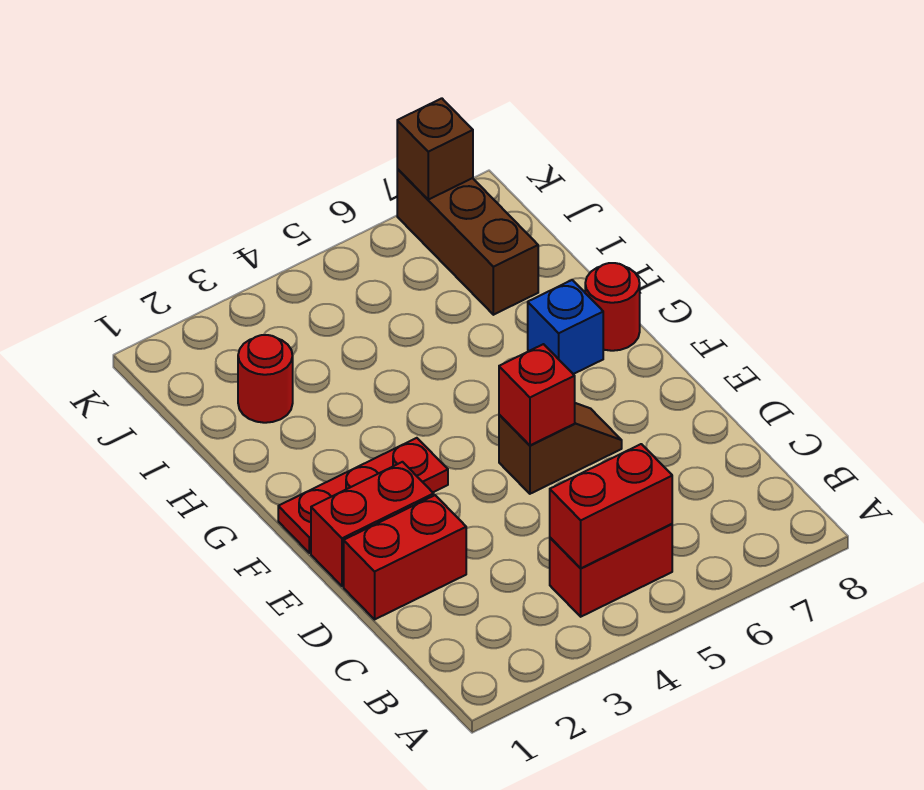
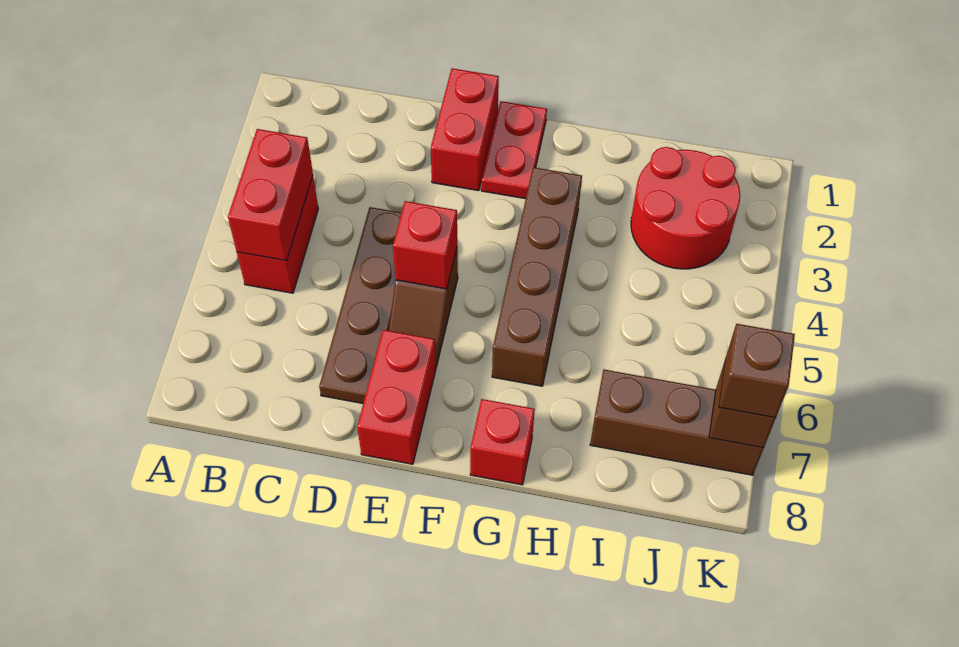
red brick D1:D2 level 1 -> red brick E7:E8 level 1
none -> brown plate D4:D7 level 1
red plate F1:F3 level 1 -> red plate F1:F2 level 1
none -> brown brick G3:G6 level 1
blue brick G7 level 1 -> none
red round brick G8 level 1 -> red brick G8 level 1
red round brick I2 level 1 -> red round brick I2:J3 level 1
none -> brown brick K7 level 3

